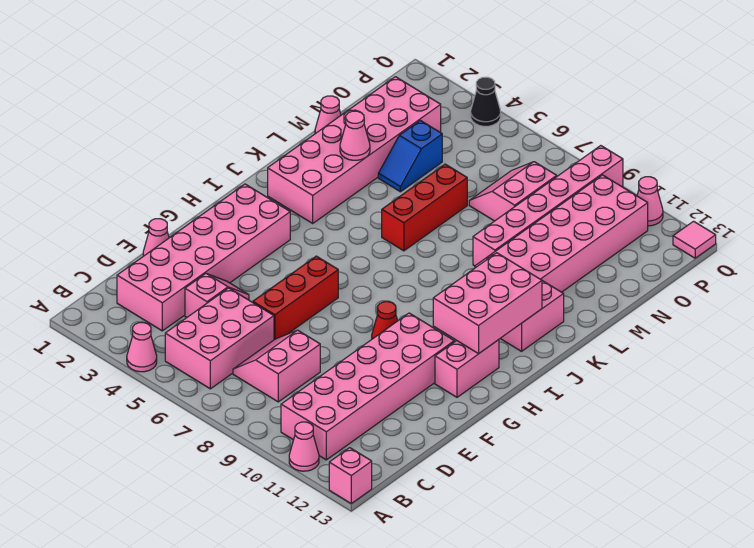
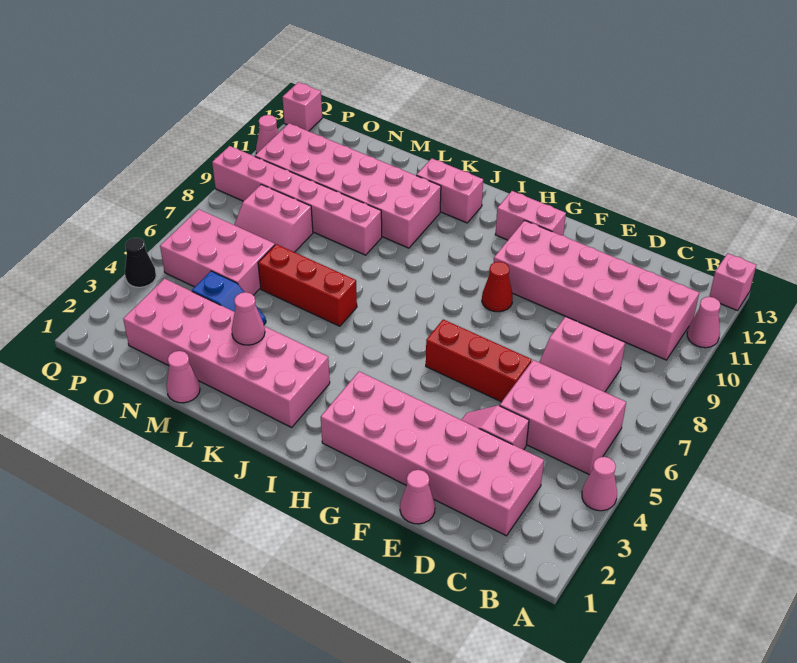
pink brick H11:J12 level 2 -> pink brick N5:P6 level 1
pink tile Q13 level 1 -> pink brick Q13 level 1

